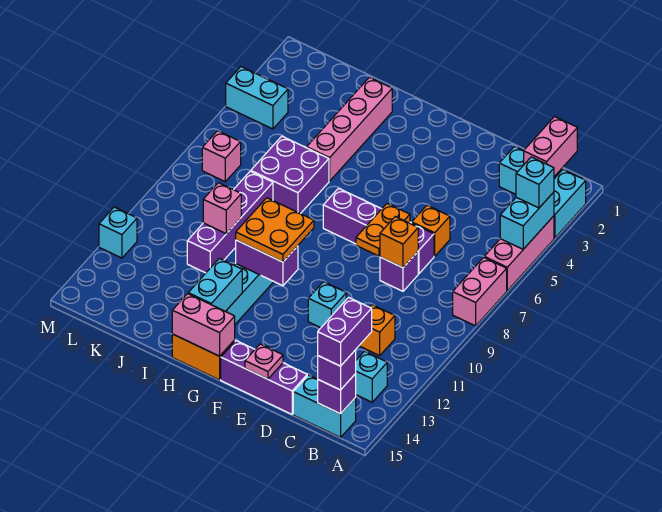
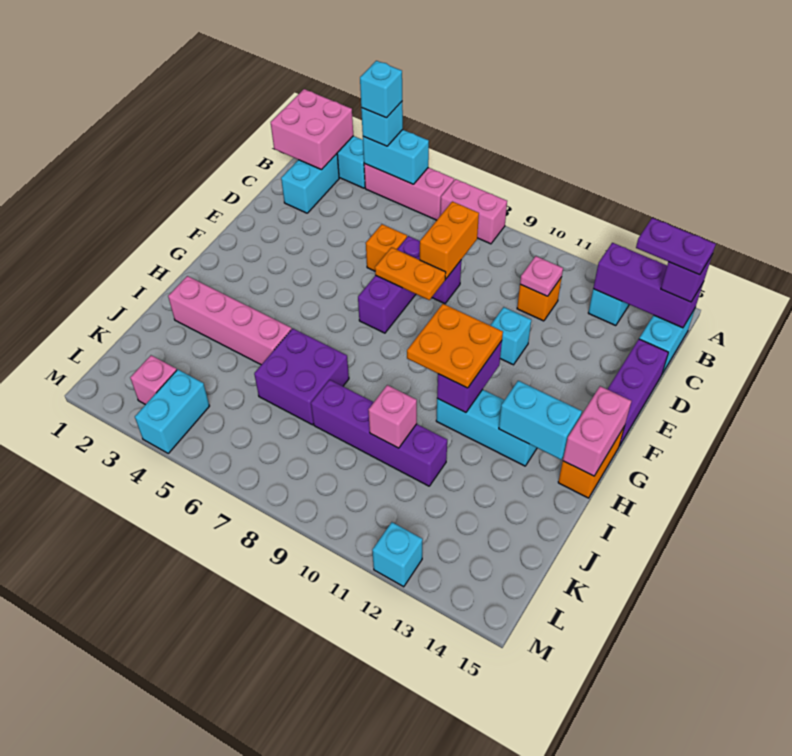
none -> cyan brick A4 level 4
pink brick B1:B2 level 2 -> pink brick A1:B2 level 2
purple brick B14:B15 level 4 -> purple plate B14:B15 level 4
purple brick B15 level 2 -> purple brick B13:B15 level 2
purple brick D7:G7 level 1 -> purple brick D7:F7 level 1
orange brick D8 level 2 -> orange brick C8:D8 level 2
pink plate E15 level 2 -> pink plate C11 level 2
pink brick L7 level 1 -> pink brick L3 level 1

